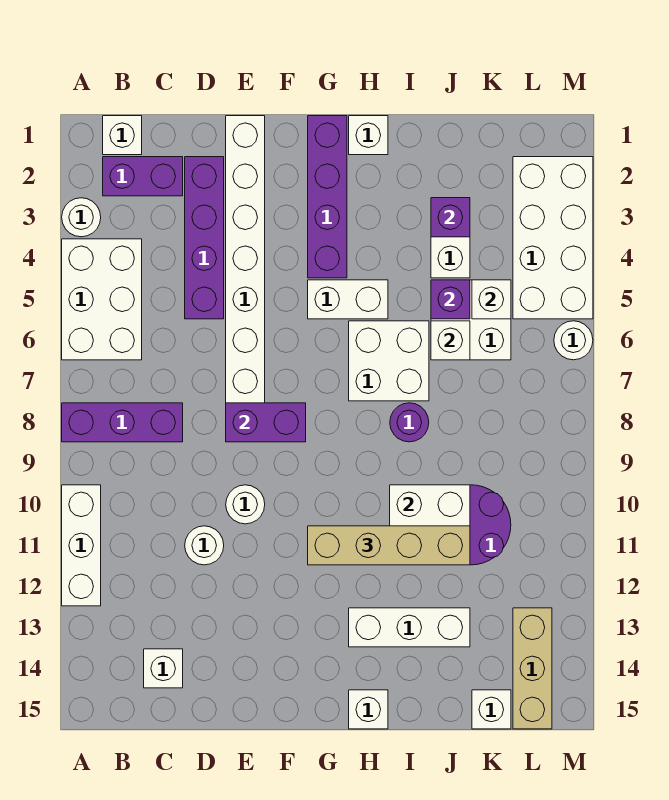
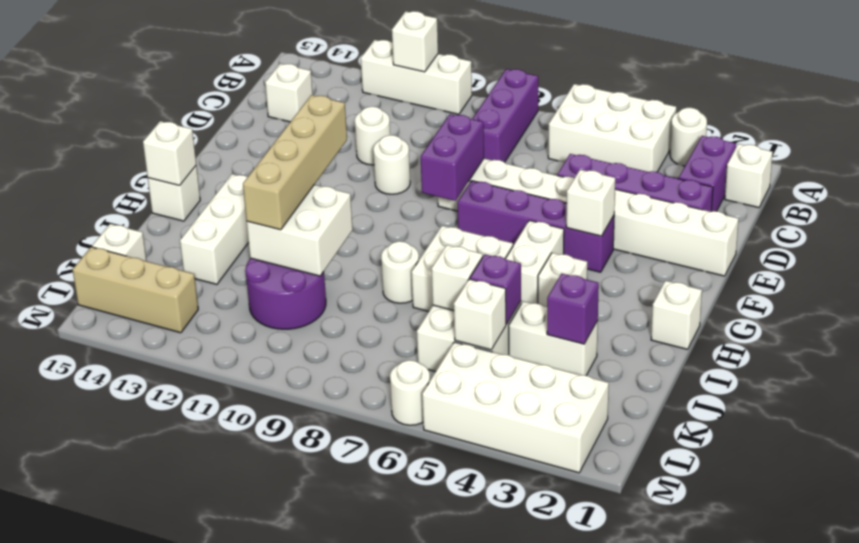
none -> white brick A11 level 2
none -> white brick F4 level 2
purple brick G1:G4 level 1 -> purple brick F4:F7 level 1
none -> white brick H4 level 1
none -> white brick H15 level 2
purple round brick I8 level 1 -> white round brick I8 level 1

